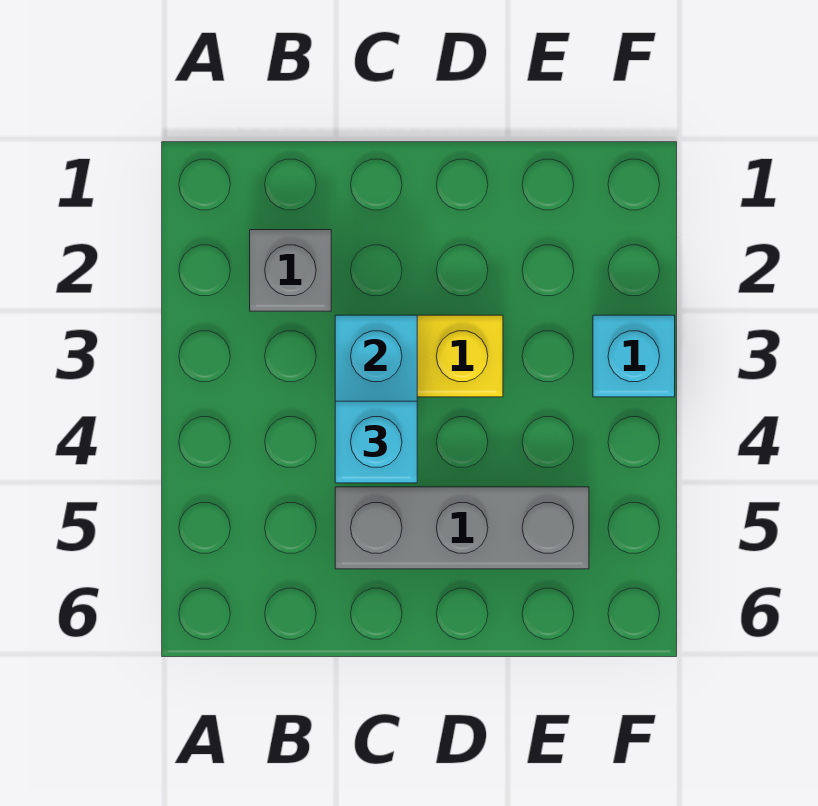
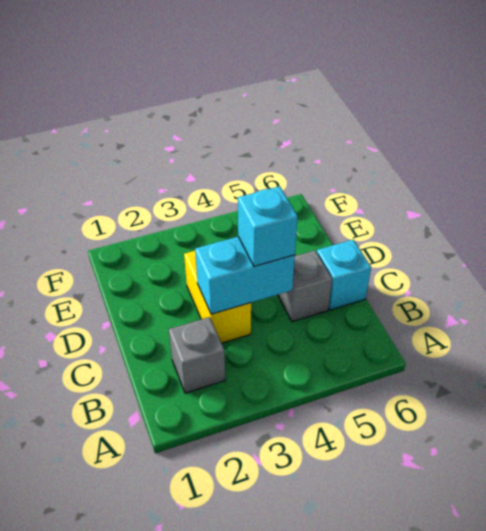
grey brick C5:E5 level 1 -> grey brick C5 level 1
cyan brick F3 level 1 -> cyan brick C6 level 1

